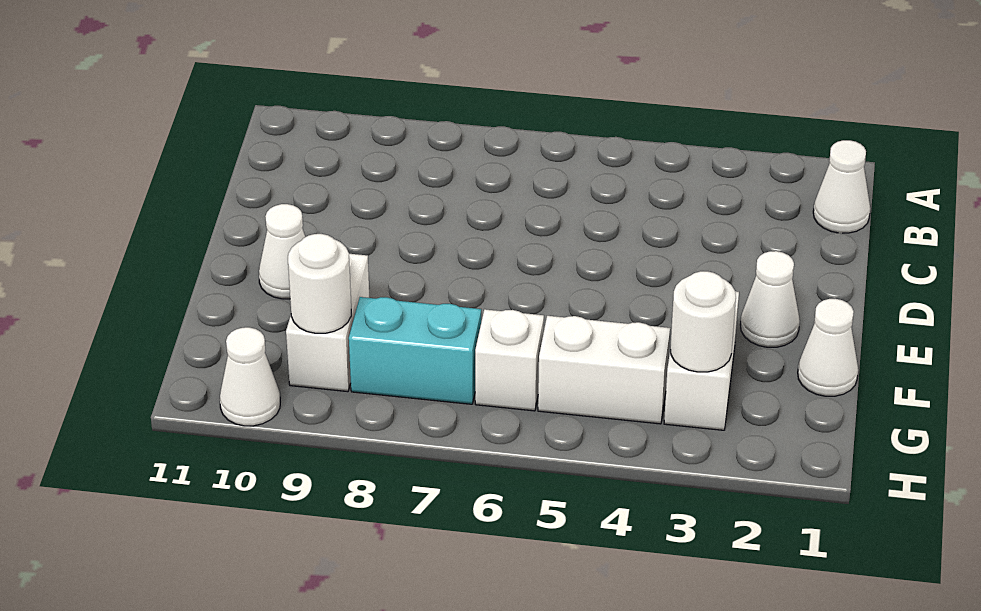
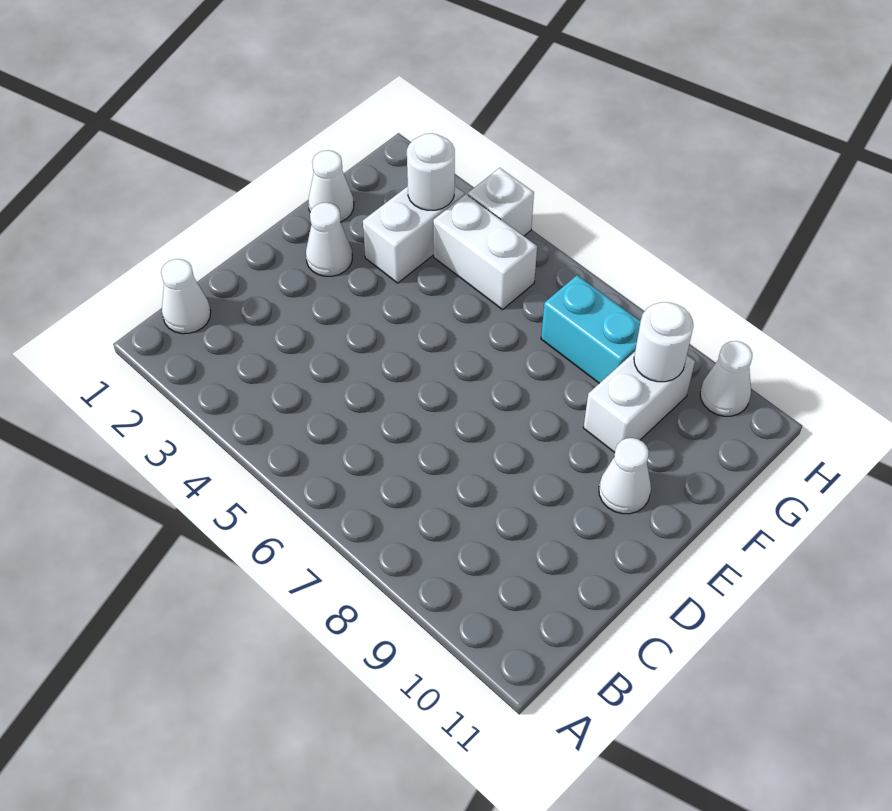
white brick G6 level 1 -> white brick H4 level 1

